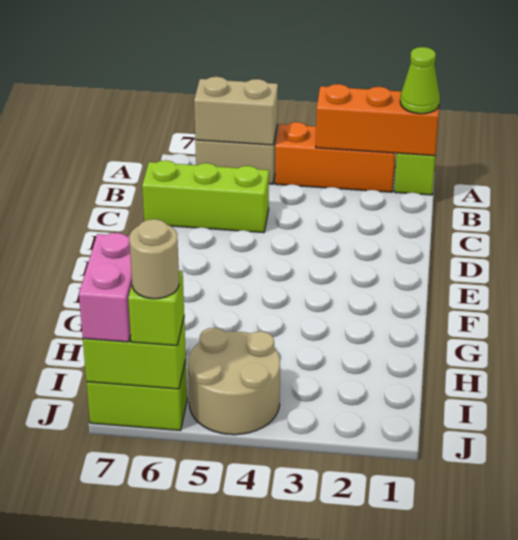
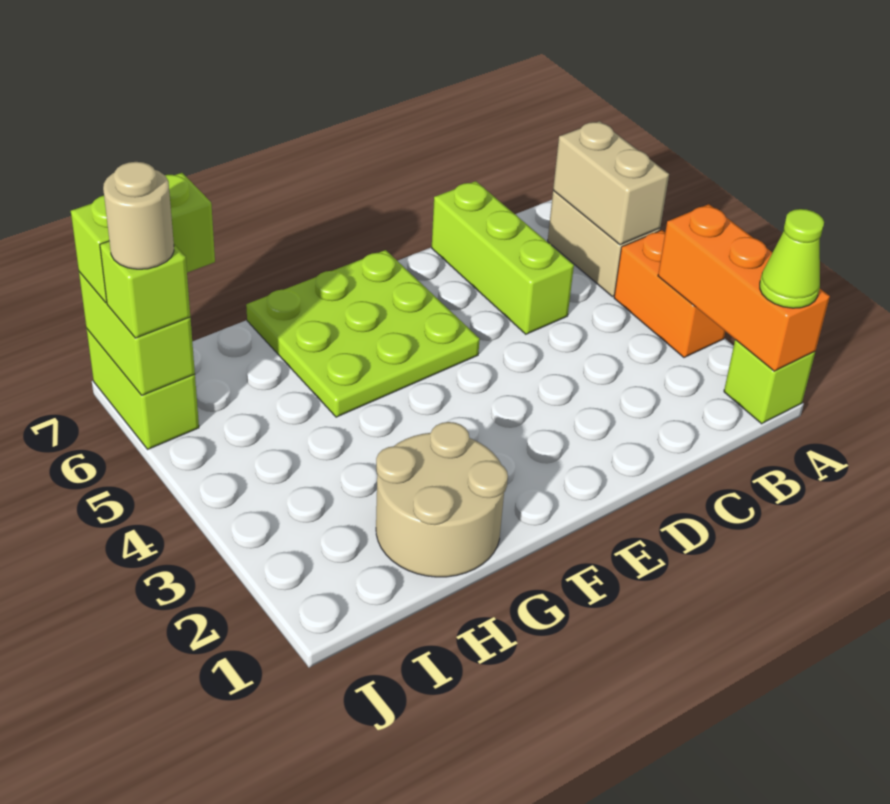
orange brick A2:A4 level 1 -> orange brick A3:A4 level 1
none -> lime plate E5:G7 level 1
tan round brick I4:J5 level 1 -> tan round brick G1:H2 level 1
pink brick I7:J7 level 3 -> lime brick I7:J7 level 3

